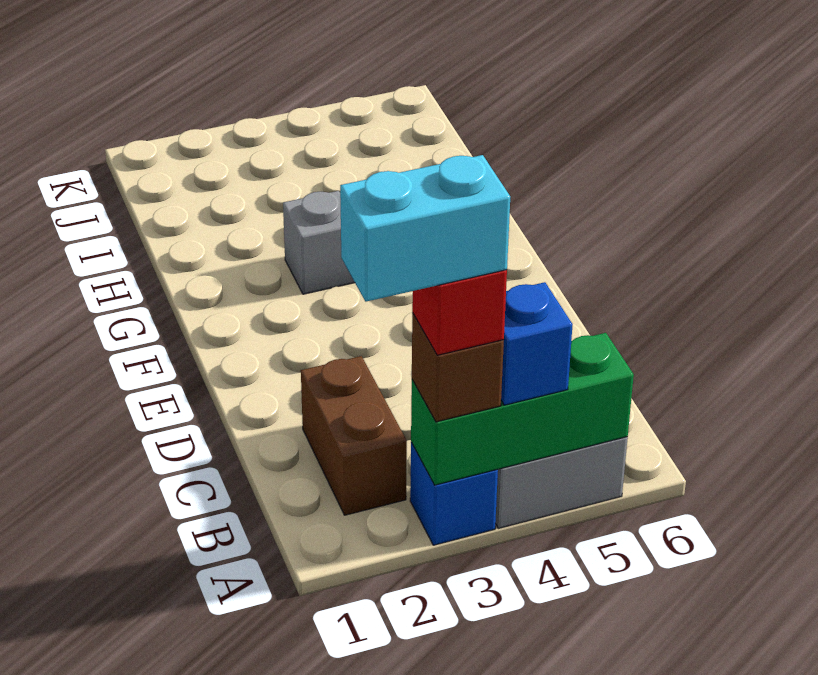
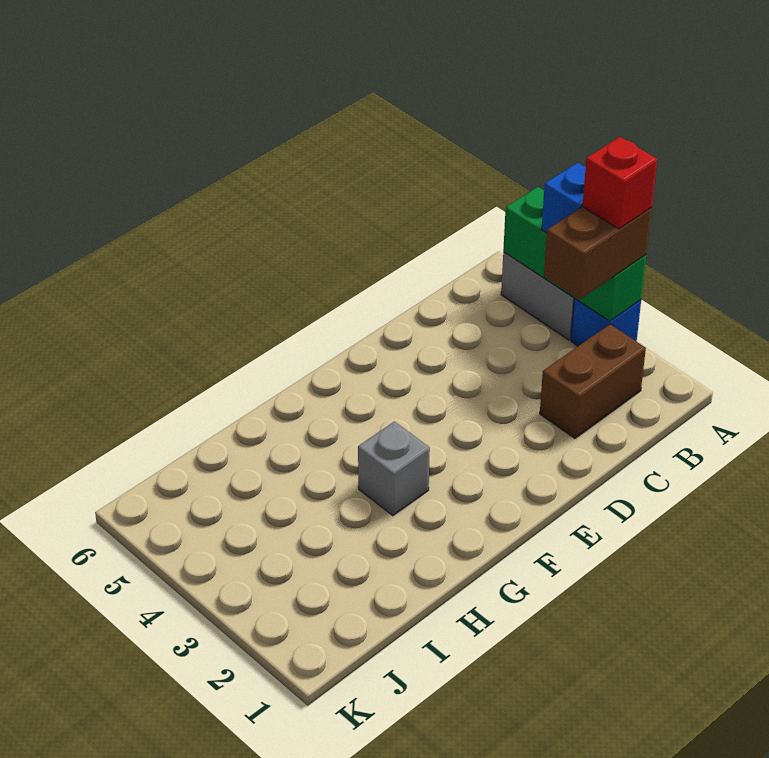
cyan brick A2:A3 level 5 -> none
brown brick A3 level 3 -> brown brick A3:B3 level 3

